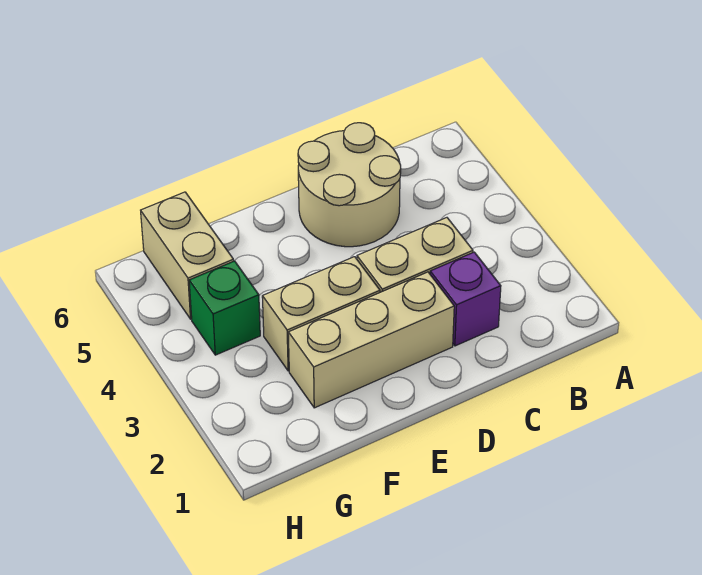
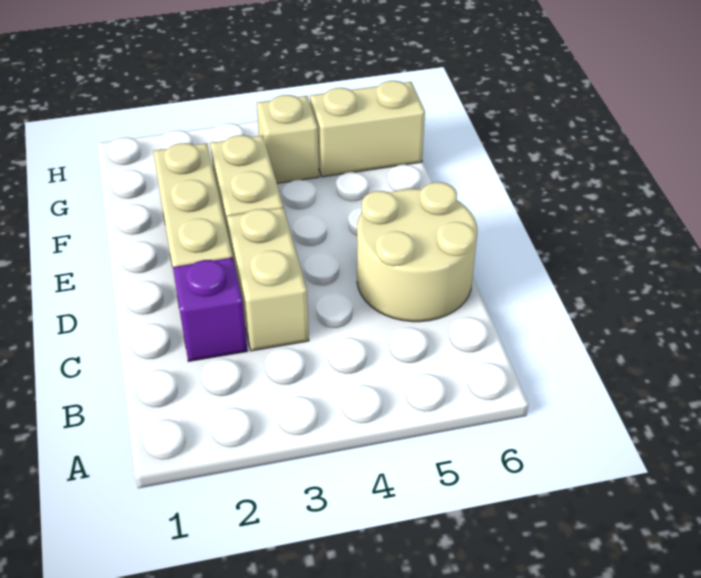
green brick G4 level 1 -> tan brick G4 level 1

